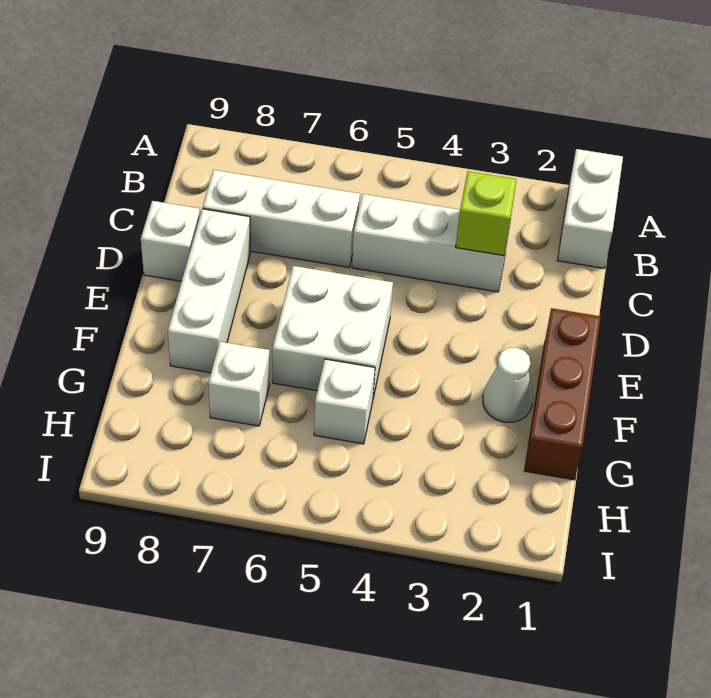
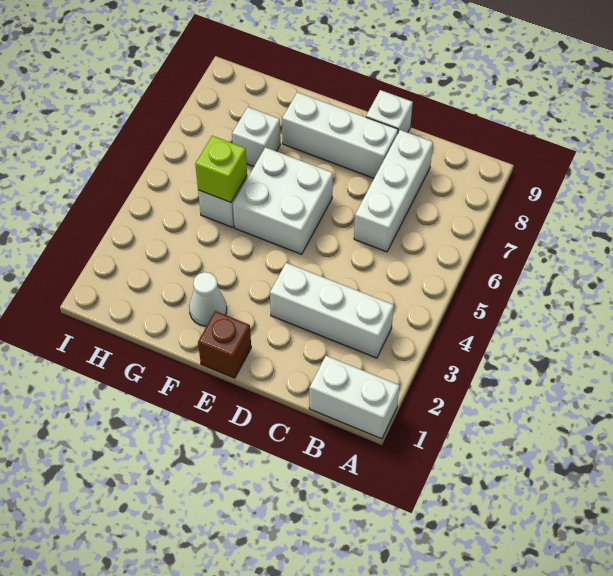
white brick C3:C5 level 1 -> white brick B3:D3 level 1
lime brick C3 level 2 -> lime brick G5 level 2
brown brick E1:G1 level 1 -> brown brick E1 level 1

